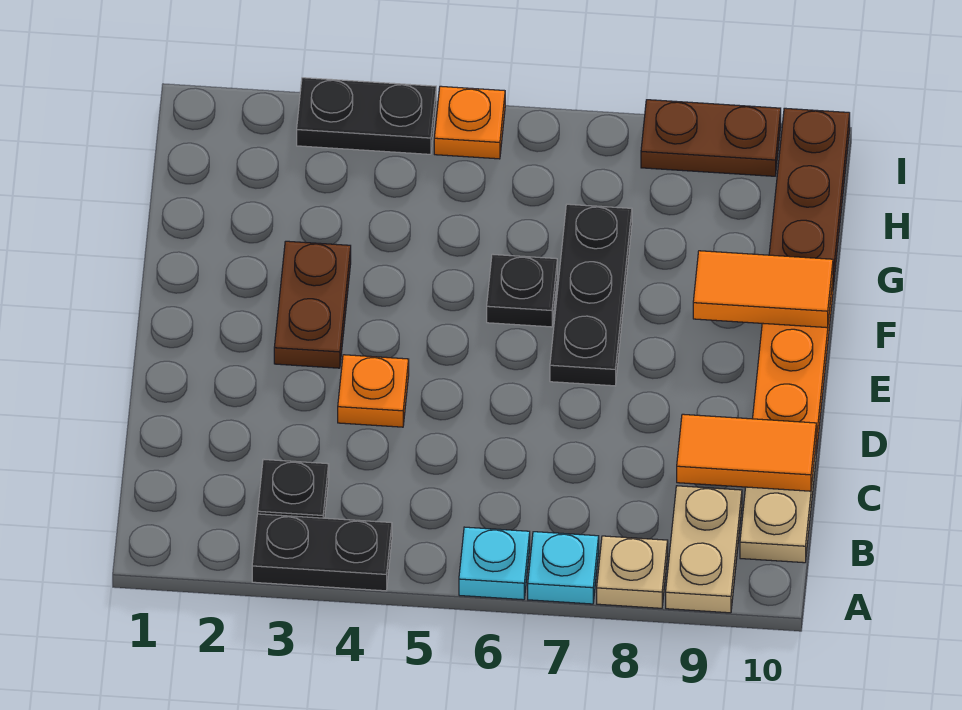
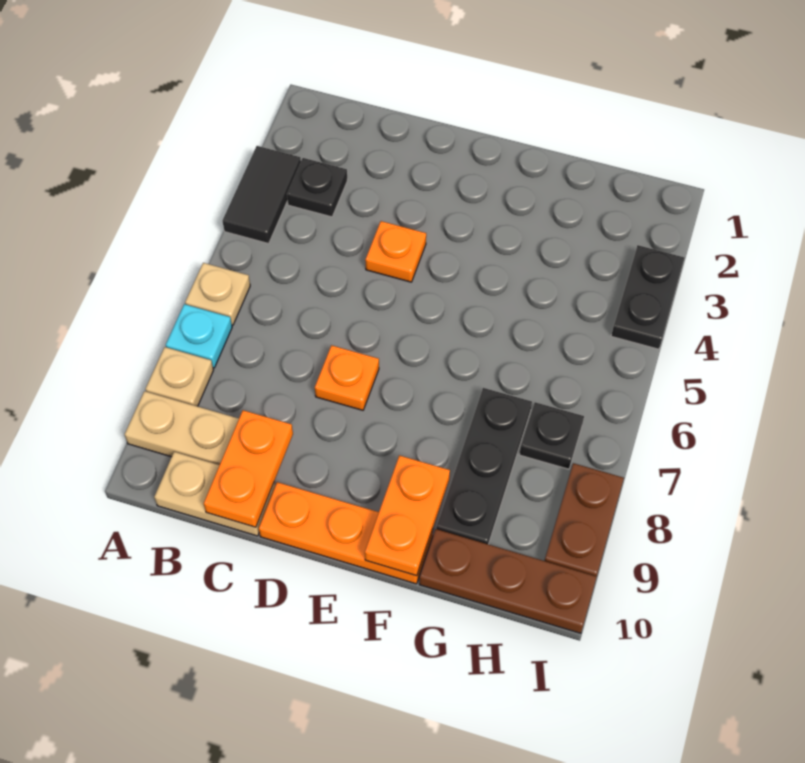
black plate A3:A4 level 1 -> black tile A3:A4 level 1
cyan plate A6 level 1 -> tan plate A6 level 1
orange tile C9:C10 level 2 -> orange plate C9:C10 level 2
brown plate E3:F3 level 1 -> none
black plate E7:G7 level 1 -> black plate G7:G9 level 1
black plate F6 level 1 -> black plate H7 level 1
orange tile F9:F10 level 2 -> orange plate F9:F10 level 2
orange plate I5 level 1 -> orange plate D7 level 1

